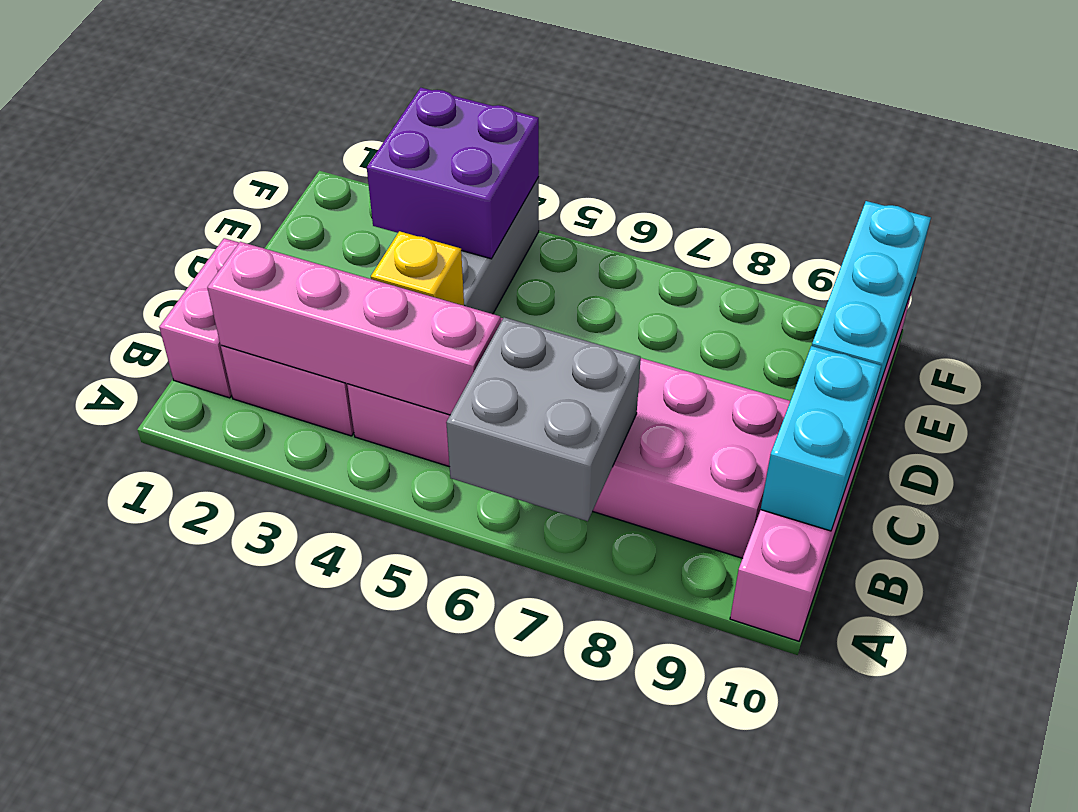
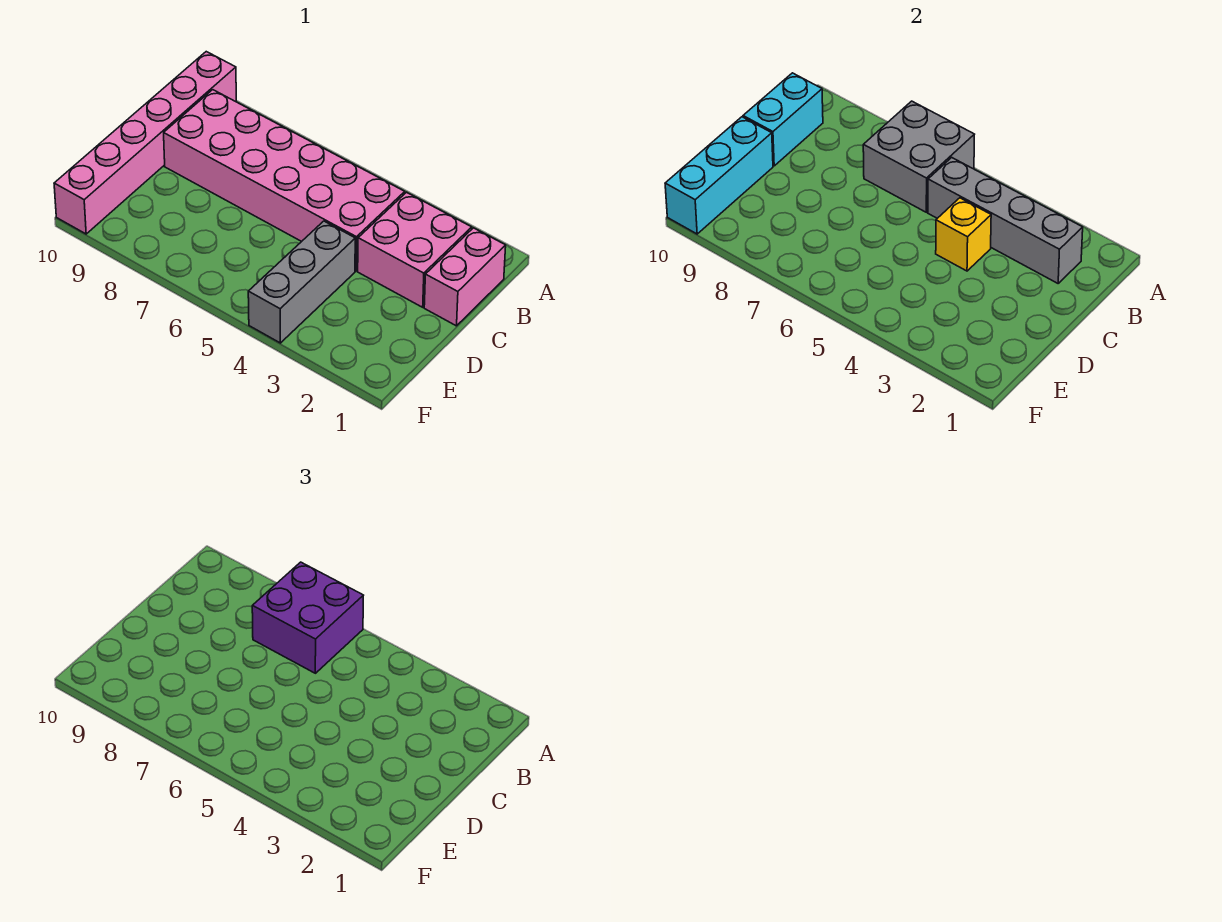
pink brick B2:B5 level 2 -> grey brick B2:B5 level 2
purple brick E3:F4 level 2 -> purple brick A6:B7 level 3

